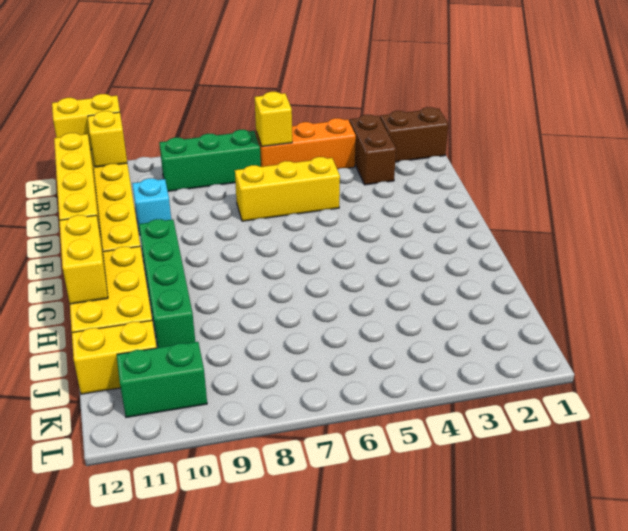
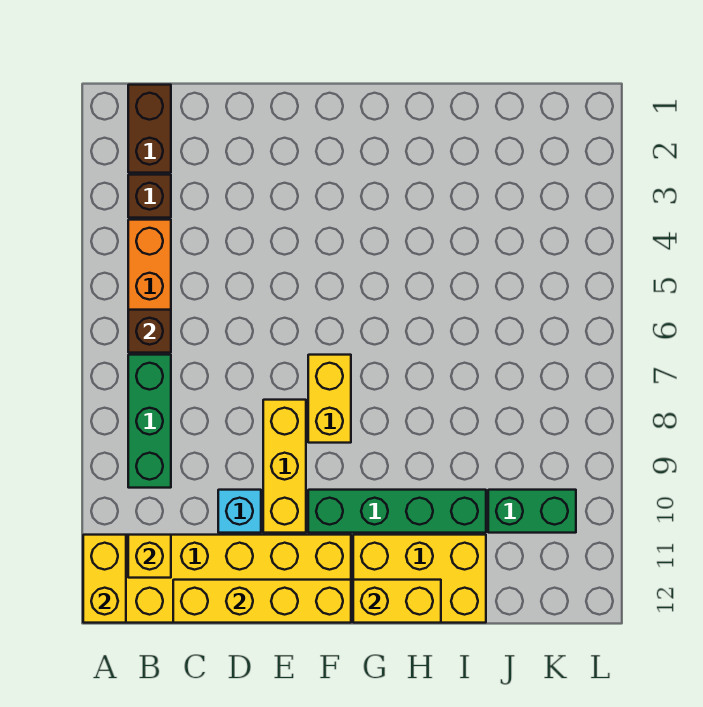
brown brick B3:C3 level 1 -> brown brick B3 level 1
yellow brick B6 level 2 -> brown brick B6 level 2
yellow brick D5:D7 level 1 -> yellow brick E8:E10 level 1
yellow brick J11:J12 level 1 -> yellow brick F7:F8 level 1
green brick K10:K11 level 1 -> green brick J10:K10 level 1

